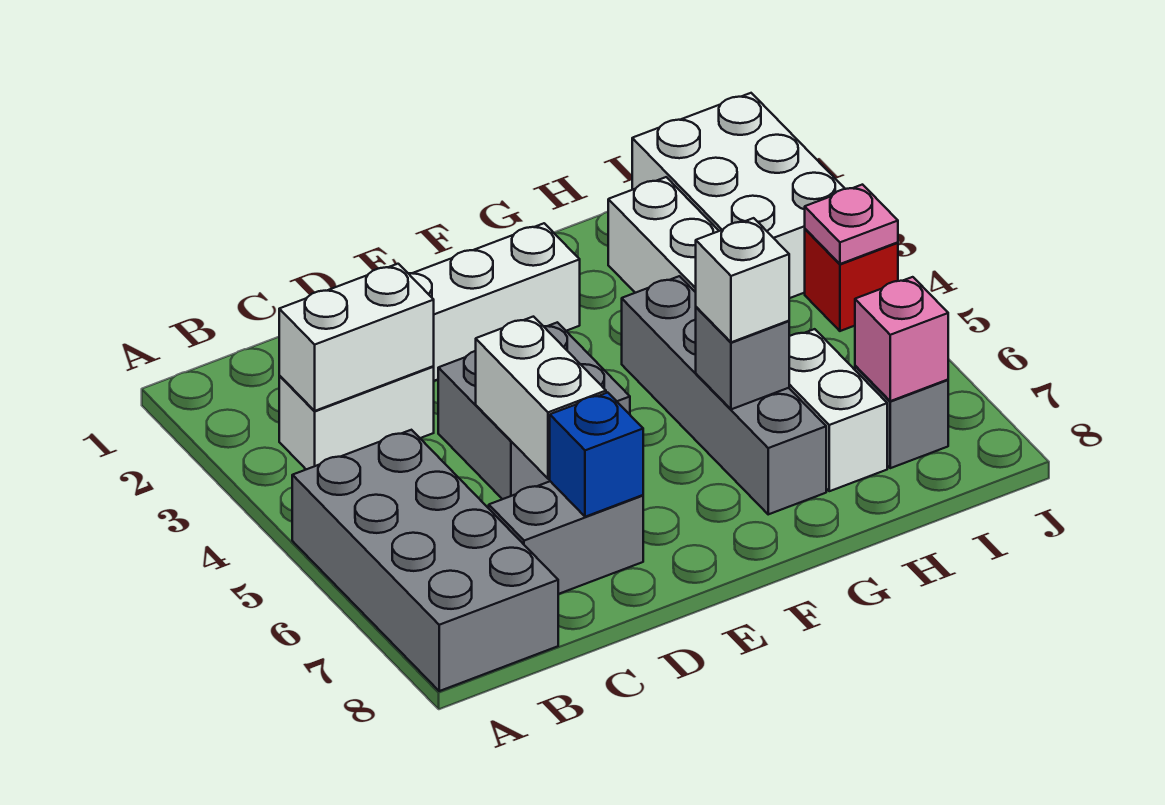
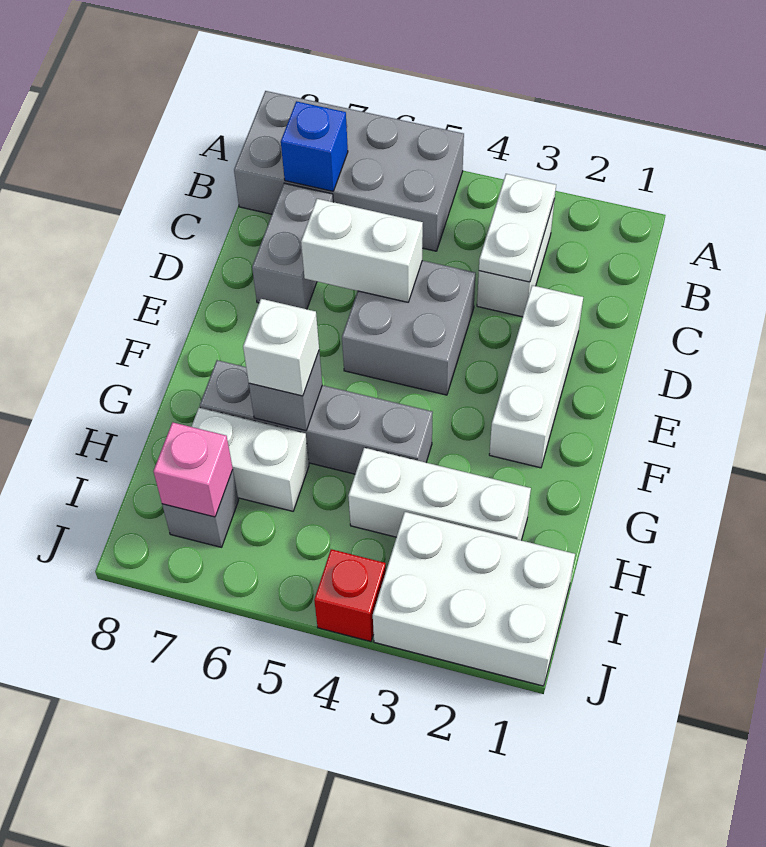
white brick B3:C3 level 2 -> white plate B3:C3 level 2
blue brick D7 level 2 -> blue brick B7 level 2
pink plate J4 level 2 -> none

